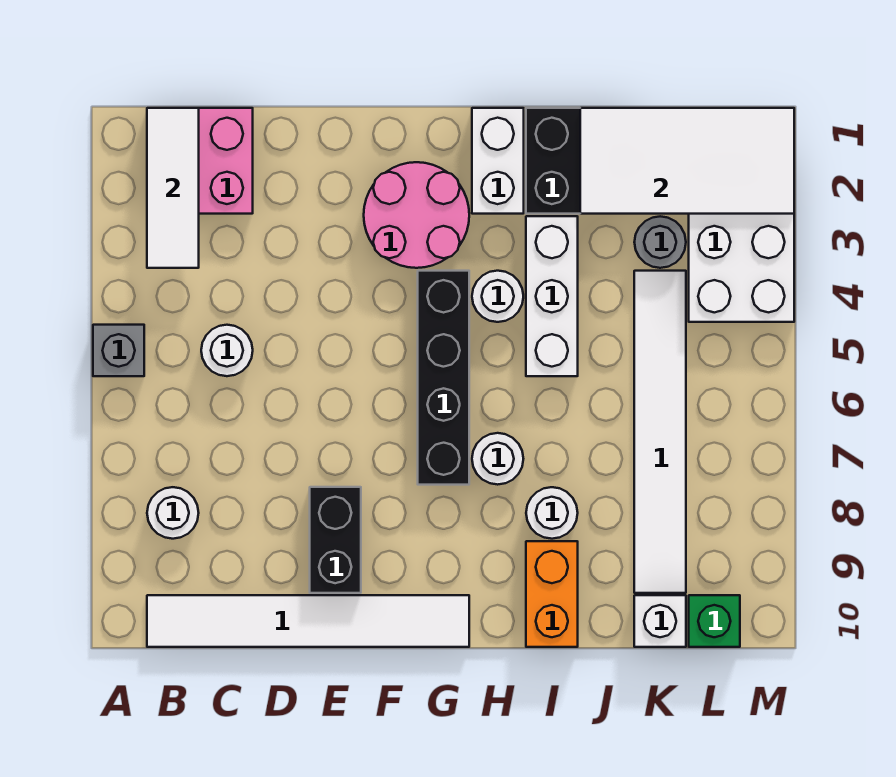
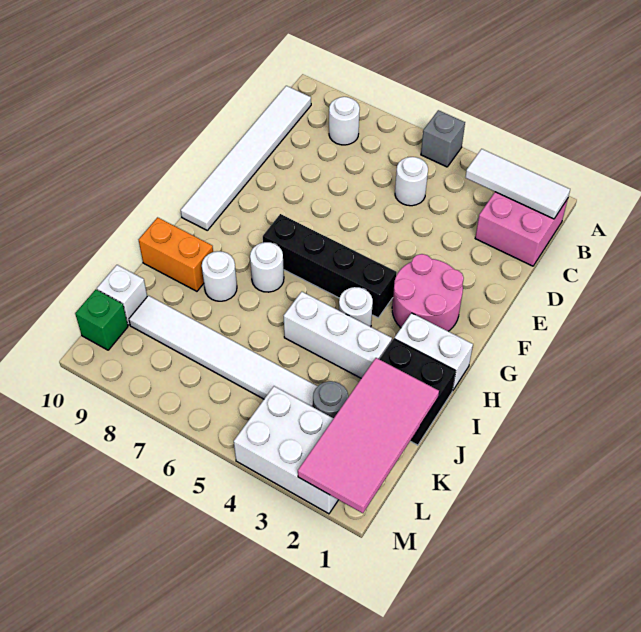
black brick E8:E9 level 1 -> none
white tile J1:M2 level 2 -> pink tile J1:M2 level 2

